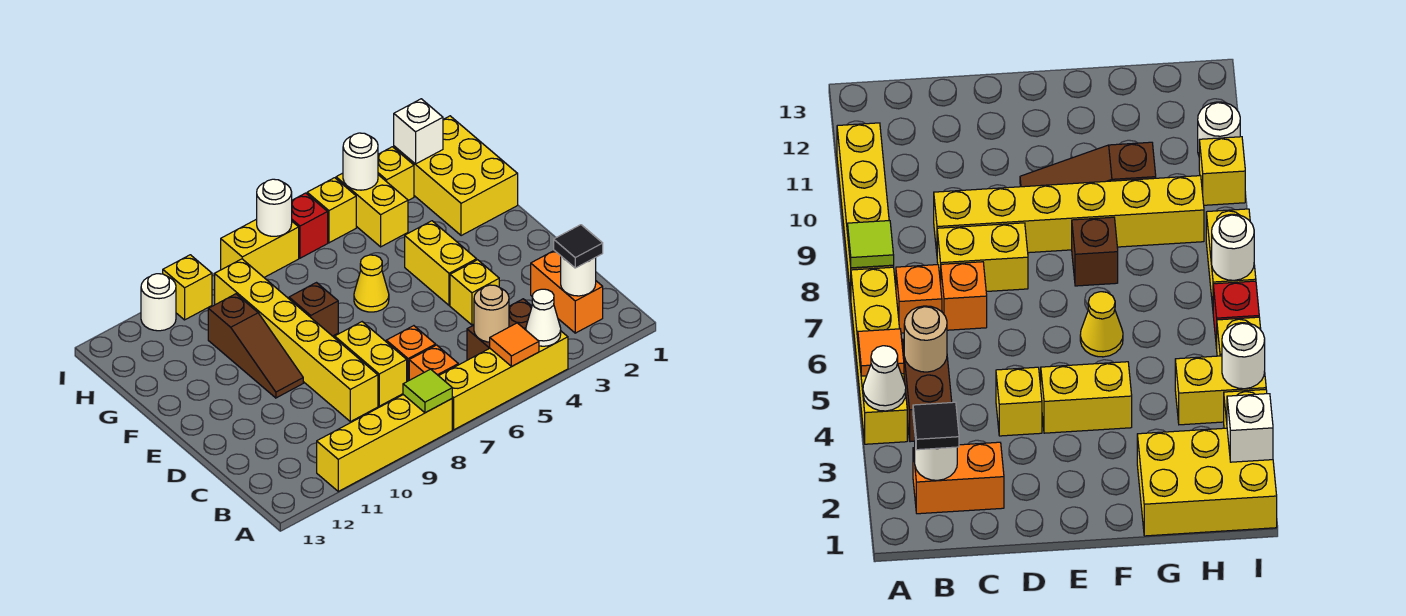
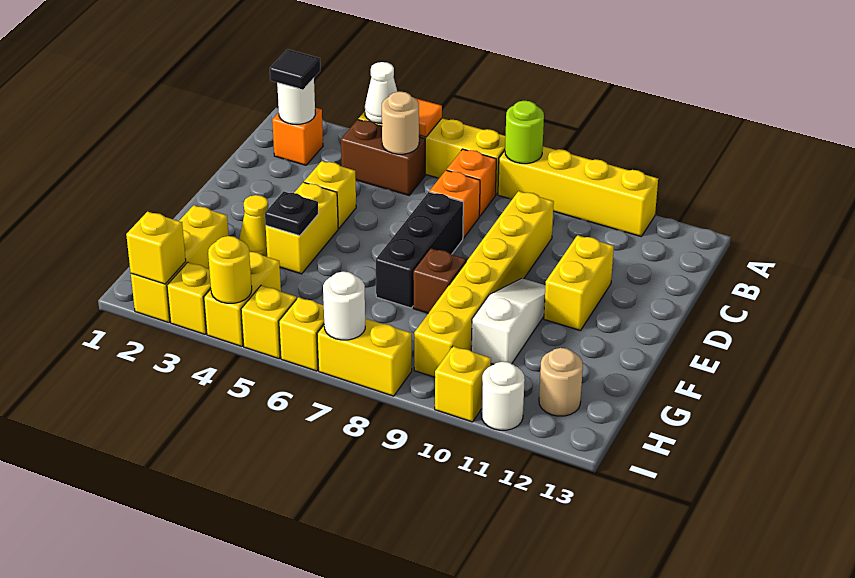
lime tile A8 level 2 -> lime round brick A8 level 2
orange brick B2:C2 level 1 -> orange brick B2 level 1
yellow brick C8:D8 level 1 -> yellow brick D11:E11 level 1
none -> black brick D7:F7 level 1
brown slope E10:G10 level 1 top G -> white slope E10:G10 level 1 top G
none -> black plate F4 level 2
yellow cone F6 level 1 -> yellow cone F3 level 1
yellow brick G1:I2 level 1 -> yellow brick G2:I2 level 1
none -> tan round brick H12 level 1
white brick I2 level 2 -> yellow brick I2 level 2
white round brick I4 level 2 -> yellow round brick I4 level 2
red brick I6 level 1 -> yellow brick I6 level 1

